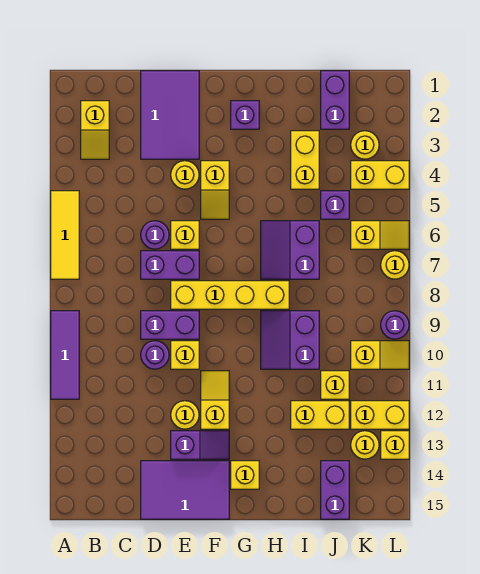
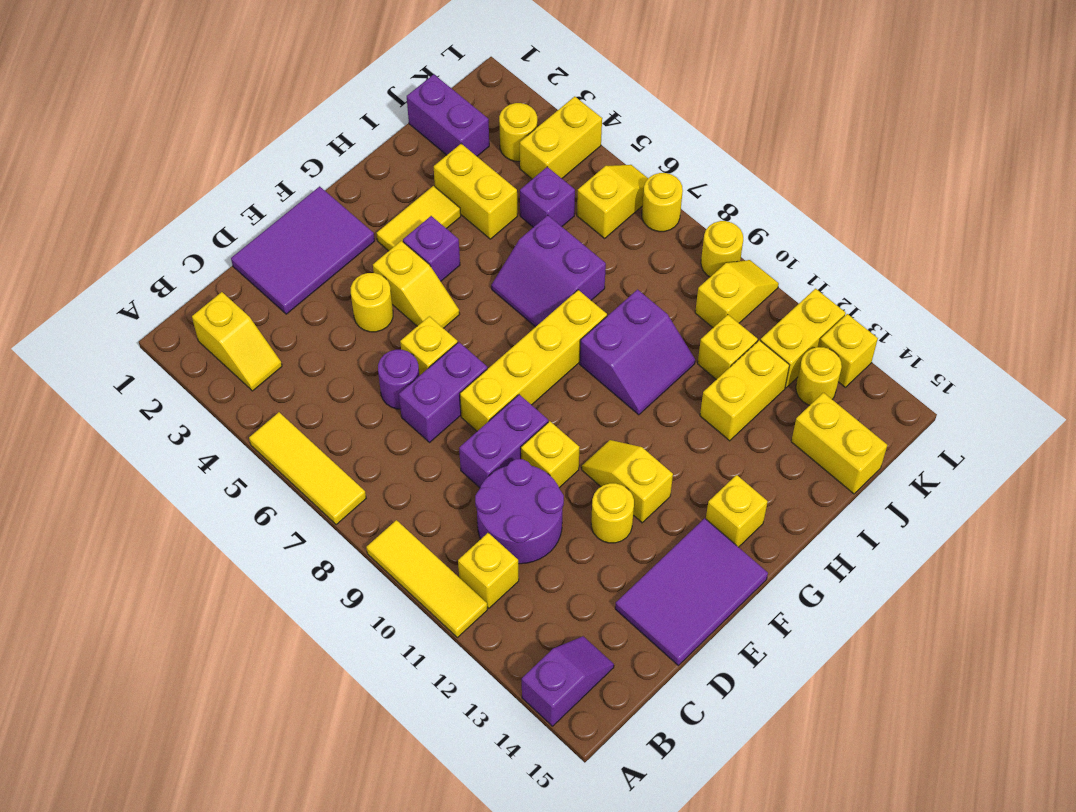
purple tile A9:A11 level 1 -> yellow tile A9:A11 level 1
none -> yellow brick B11 level 1
purple tile D1:E3 level 1 -> purple tile D1:F2 level 1
purple round brick D10 level 1 -> purple round brick C10:D11 level 1
purple slope E13:F13 level 1 top E -> purple slope A14:B14 level 1 top A
purple brick G2 level 1 -> purple brick G4 level 1
none -> yellow tile G3:H3 level 1
purple slope H9:I10 level 1 top I -> purple slope H9:I10 level 1 top 9
purple brick J14:J15 level 1 -> yellow brick J14:J15 level 1
purple round brick L9 level 1 -> yellow round brick L9 level 1

